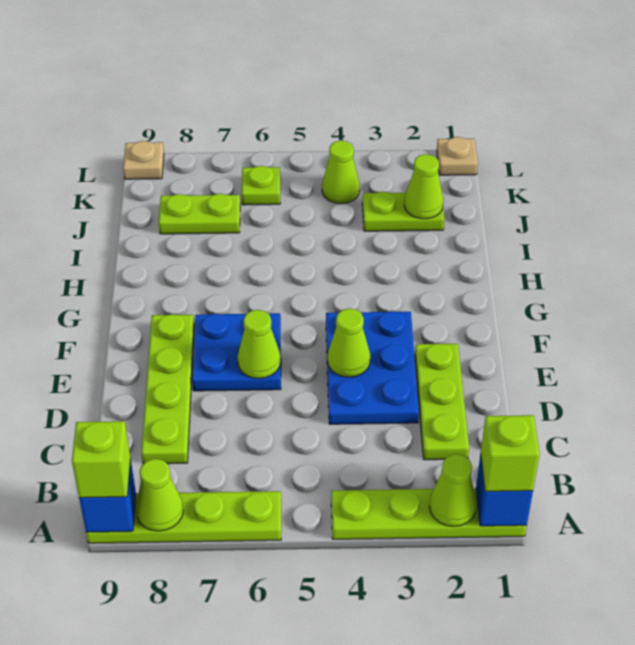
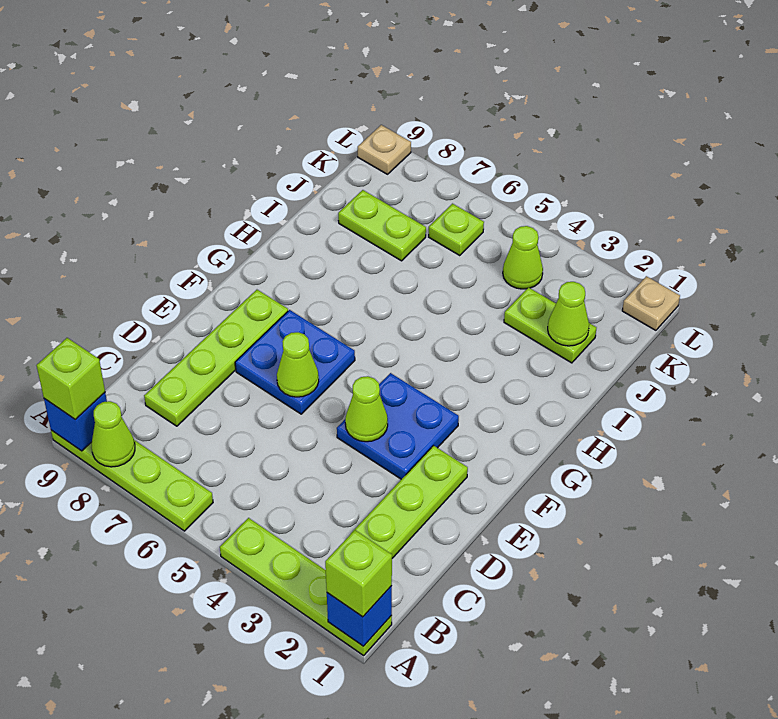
lime cone A2 level 2 -> none
blue plate D3:F4 level 1 -> blue plate E3:F4 level 1

